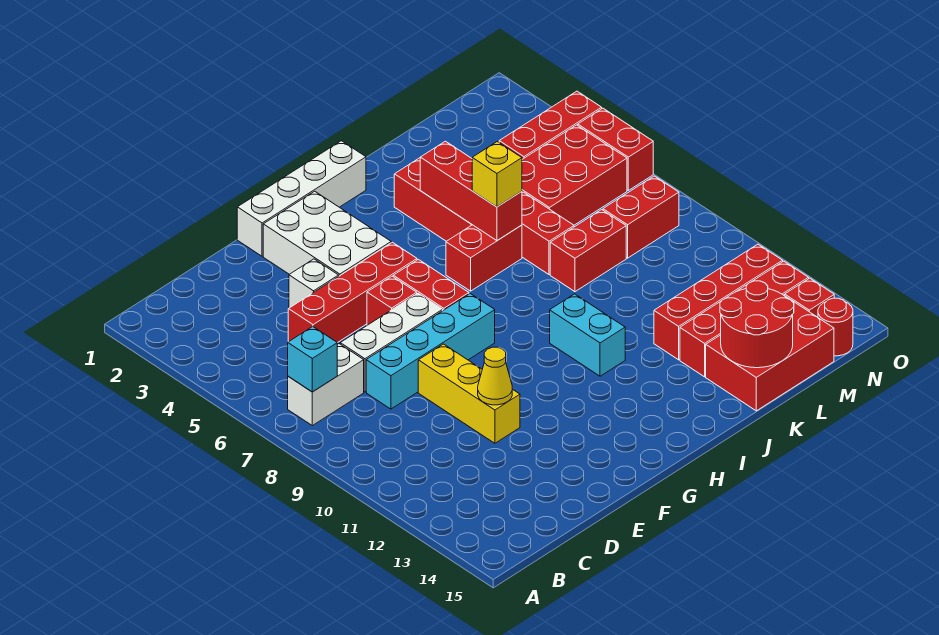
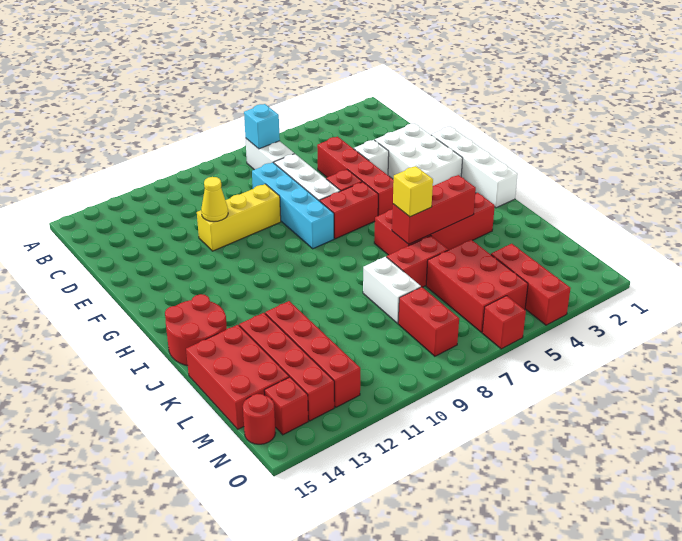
white brick F2:G4 level 1 -> white brick E2:G3 level 1
cyan brick I10:I11 level 1 -> none
red brick K8:L8 level 1 -> white brick K8:L8 level 1
red round brick K14:L15 level 2 -> red round brick I14:J15 level 1
red brick O5:O6 level 1 -> red brick O6 level 1

